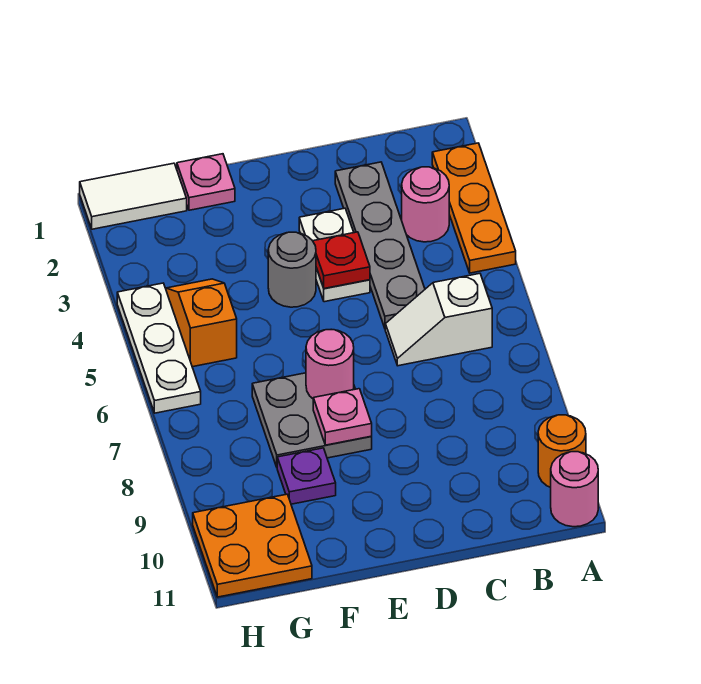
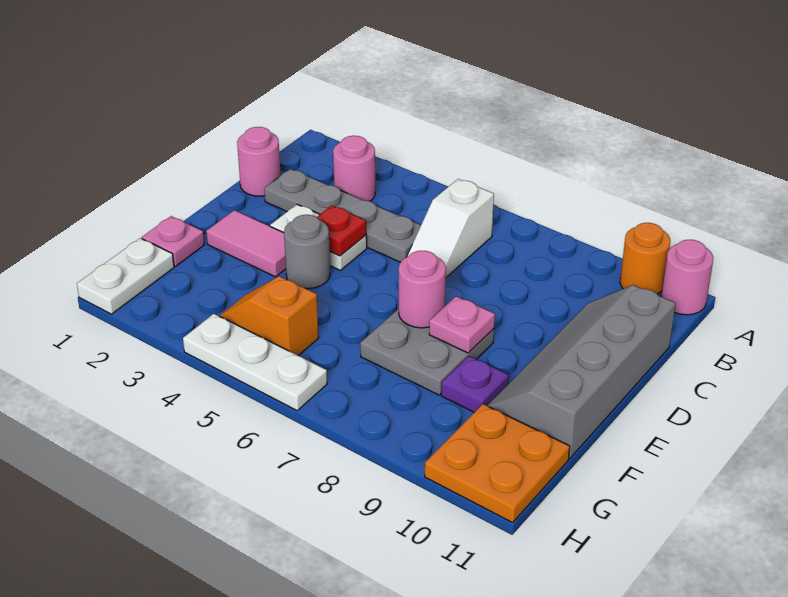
orange plate A2:A4 level 1 -> none
none -> pink round brick C1 level 1
none -> grey slope C10:F11 level 1 top 11
none -> pink tile E2:E3 level 1
white tile G1:H1 level 1 -> white plate G1:H1 level 1

